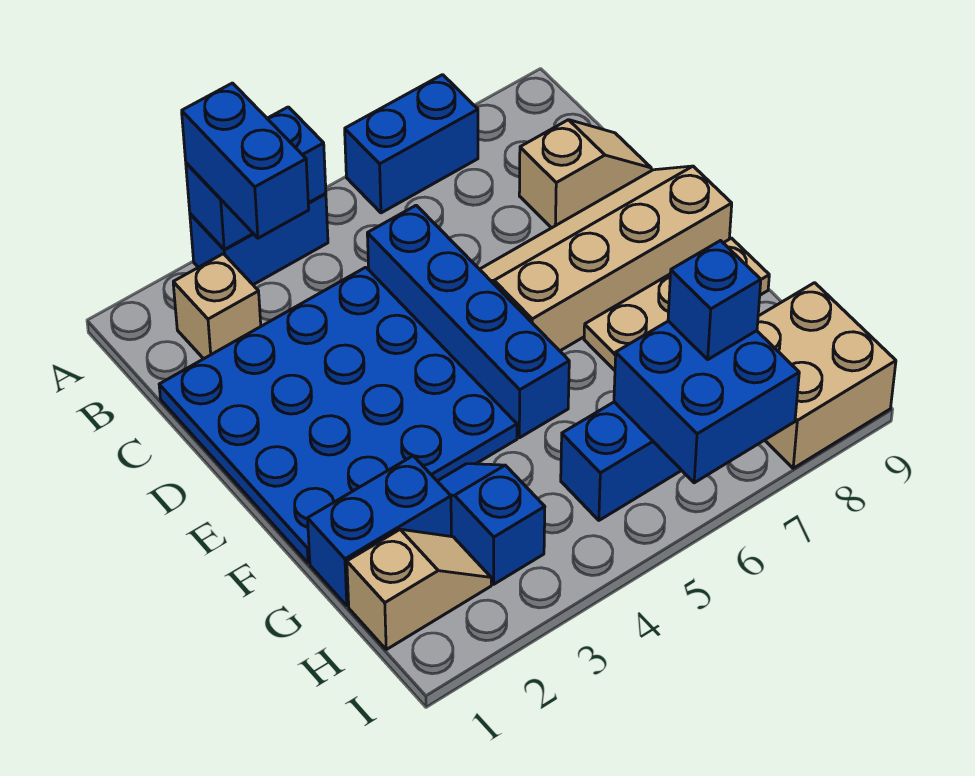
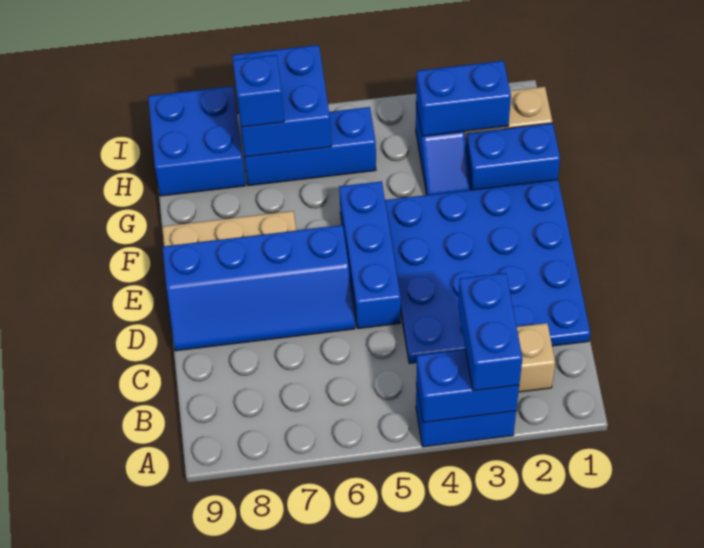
blue brick A6:A7 level 1 -> blue brick H2:H3 level 2
blue brick C5:F5 level 1 -> blue brick D5:F5 level 1
tan slope C8:C9 level 1 top 8 -> none
tan slope D6:E9 level 1 top E -> blue slope D6:E9 level 1 top E
tan brick H8:I9 level 1 -> blue brick H8:I9 level 1

